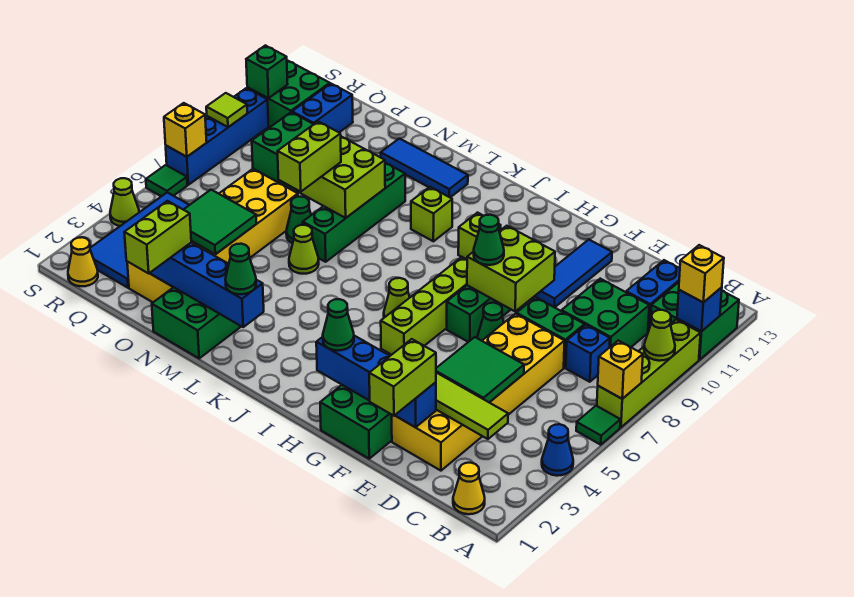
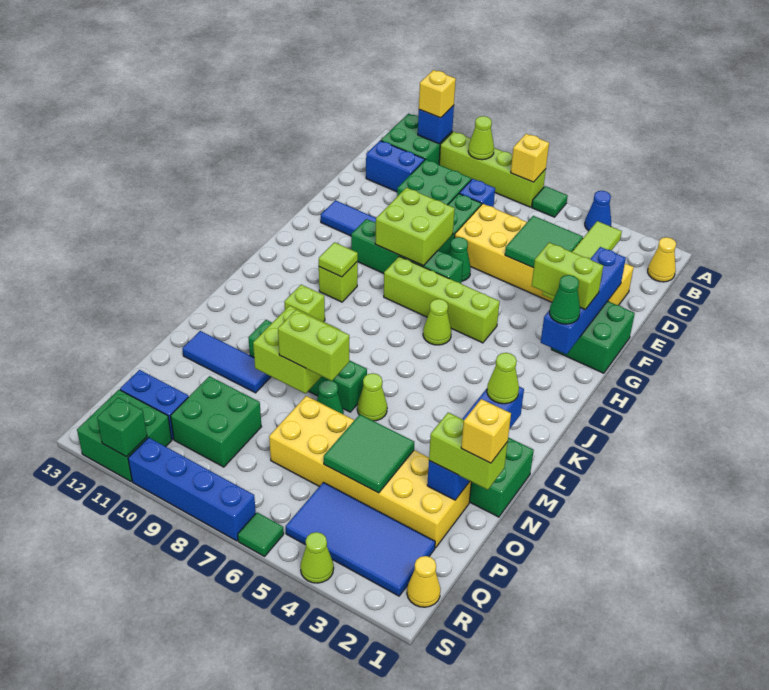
lime brick E1:E2 level 3 -> lime brick G2:G3 level 3
green cone G8 level 3 -> none
green cone L2 level 3 -> lime cone L2 level 3
blue tile L12:N12 level 1 -> blue tile N10:N12 level 1
yellow brick S7 level 2 -> yellow brick O1 level 4
lime tile S9 level 2 -> lime tile I10 level 2

